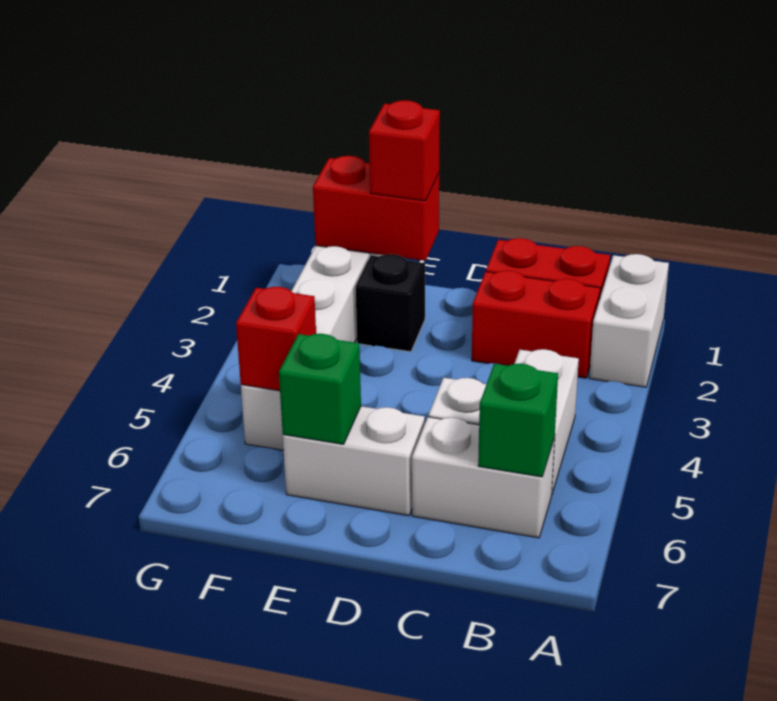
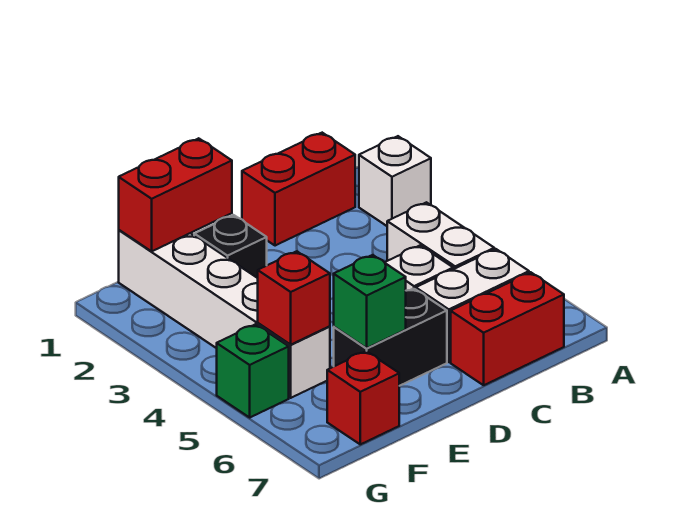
white brick A1:A2 level 1 -> white brick A2 level 1
red brick B2:C2 level 1 -> red brick B7:C7 level 1
green brick B6 level 2 -> green brick G5 level 1
white brick D6:E6 level 1 -> black brick D6:E6 level 1
red brick E1 level 3 -> red brick F7 level 1

